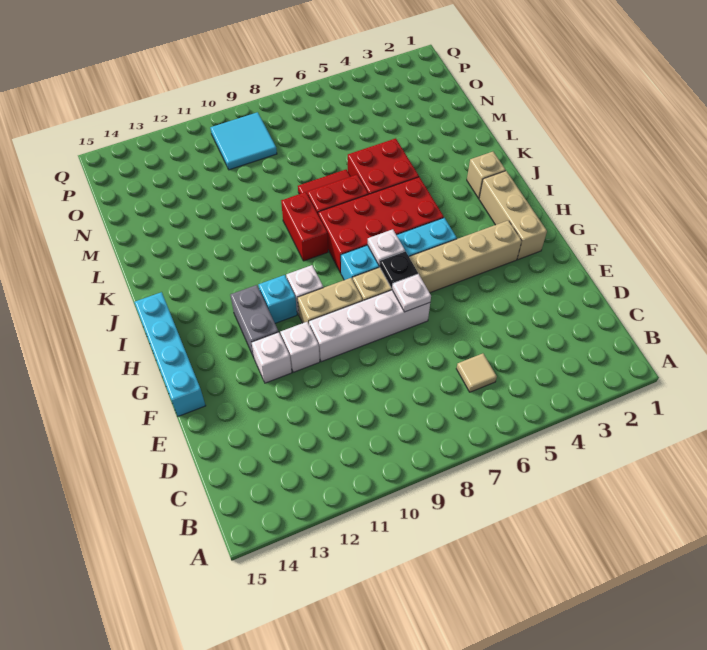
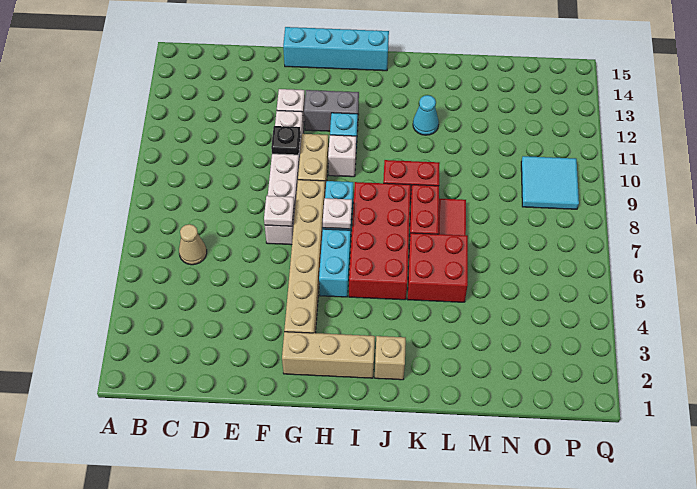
tan tile C6 level 1 -> tan cone C6 level 1
black plate G7 level 2 -> black plate F10 level 2
none -> cyan cone K12 level 1

